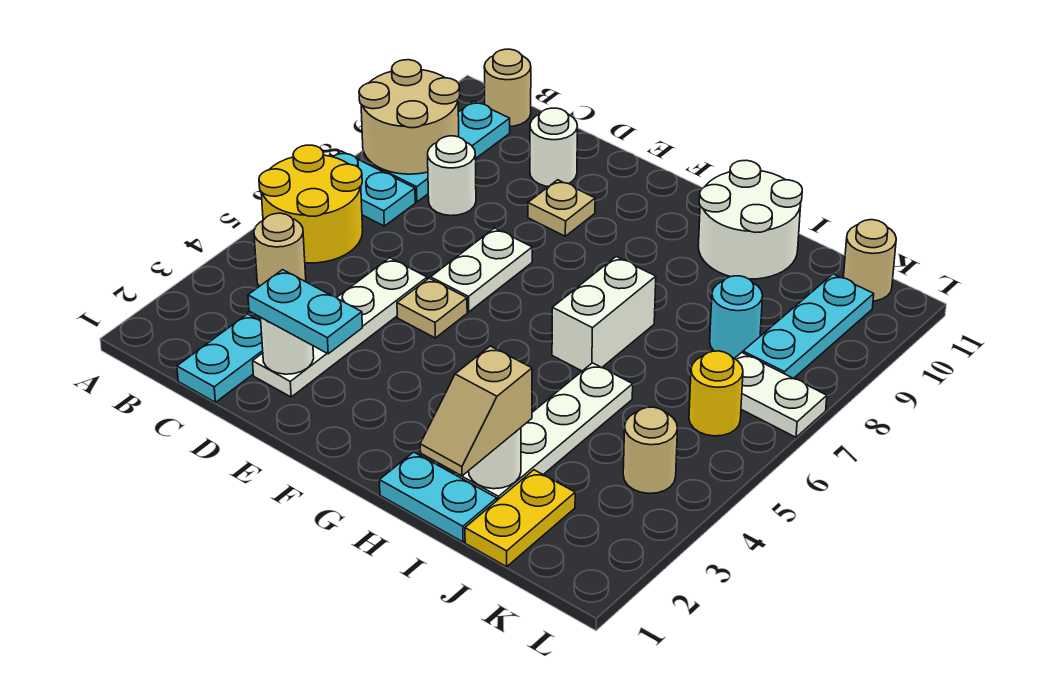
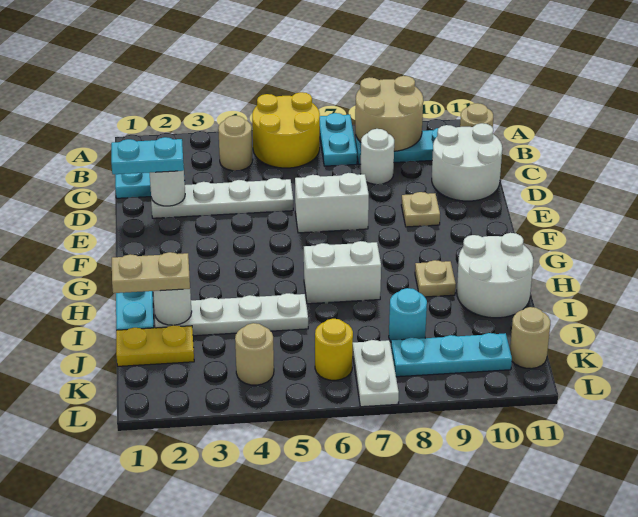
cyan plate D2:E2 level 3 -> cyan plate D1:D2 level 3
white round brick D10 level 1 -> white round brick C10:D11 level 1
tan plate E5 level 1 -> tan plate H9 level 1
white plate E6:E7 level 1 -> white brick E6:E7 level 1
tan slope I1:I2 level 3 top 2 -> tan plate I1:I2 level 3

